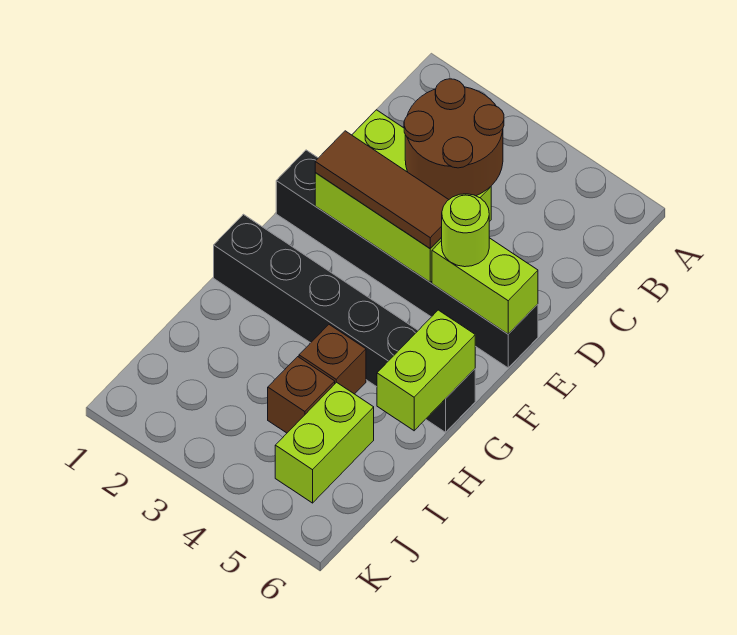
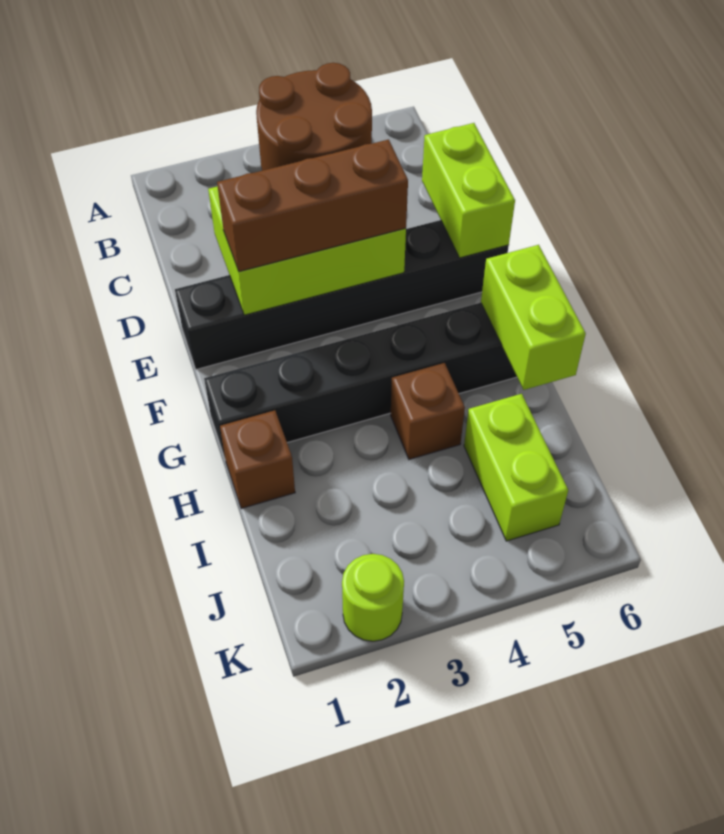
brown tile E2:E4 level 3 -> brown brick E2:E4 level 3
lime brick E5:E6 level 2 -> lime brick D6:E6 level 2
lime round brick E5 level 3 -> lime round brick K2 level 1
brown brick I4 level 1 -> brown brick H1 level 1

